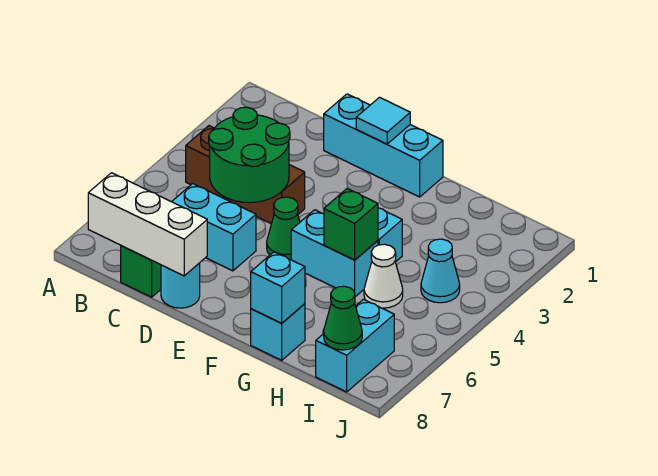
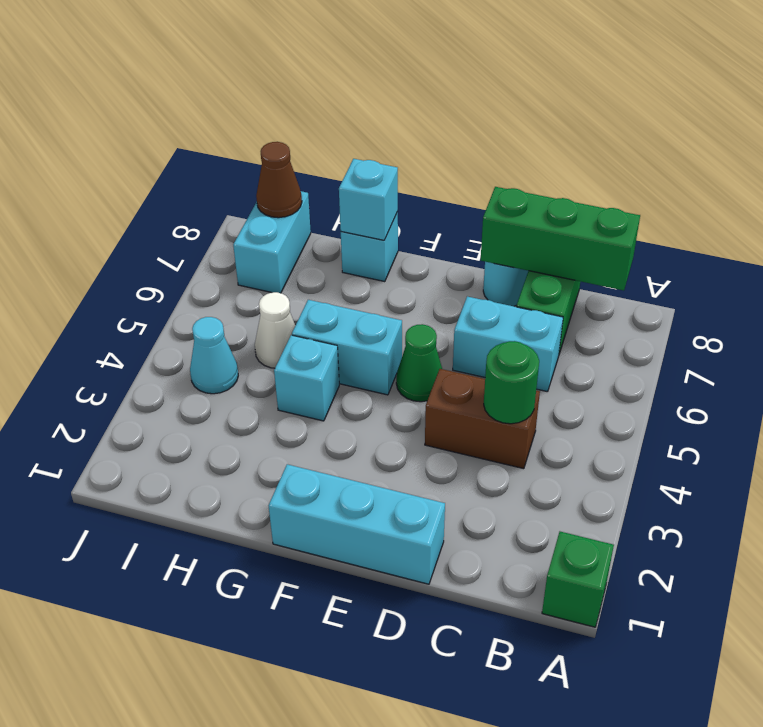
brown brick B4:D4 level 1 -> brown brick C4:D4 level 1
white brick B8:D8 level 2 -> green brick B8:D8 level 2
green round brick C4:D5 level 2 -> green round brick C4 level 2
cyan tile E1 level 2 -> none
green brick G5 level 2 -> green brick A1 level 1
green cone I8 level 2 -> brown cone I8 level 2

